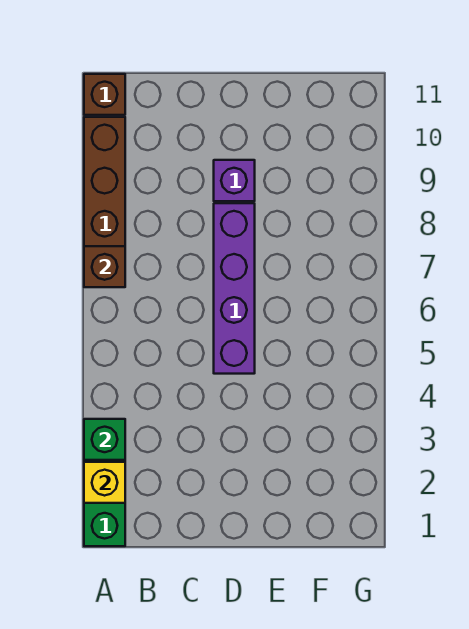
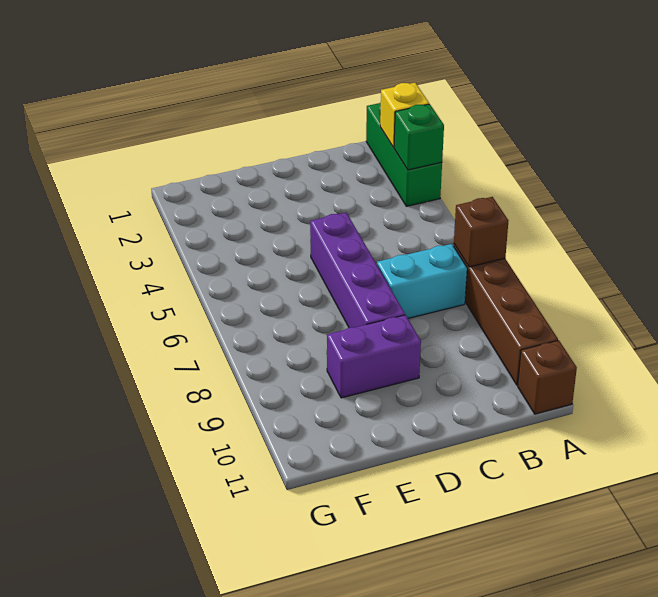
none -> cyan brick B7:C7 level 1
purple brick D9 level 1 -> purple brick D9:E9 level 1

